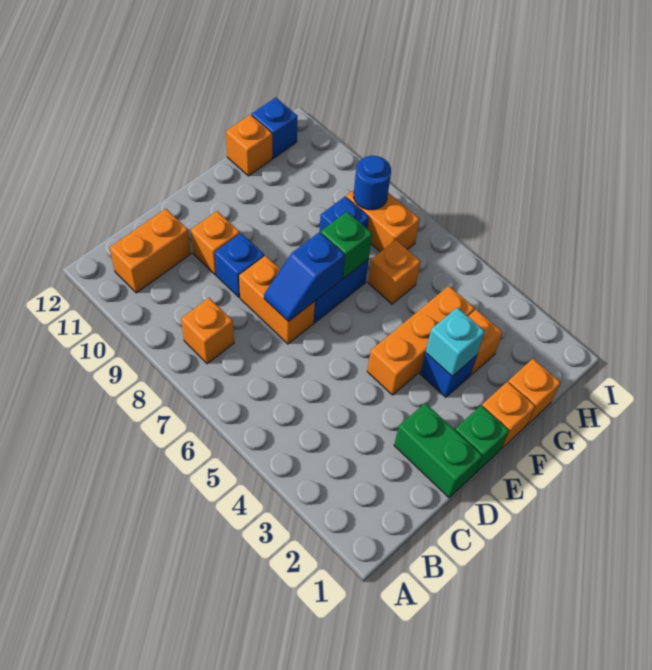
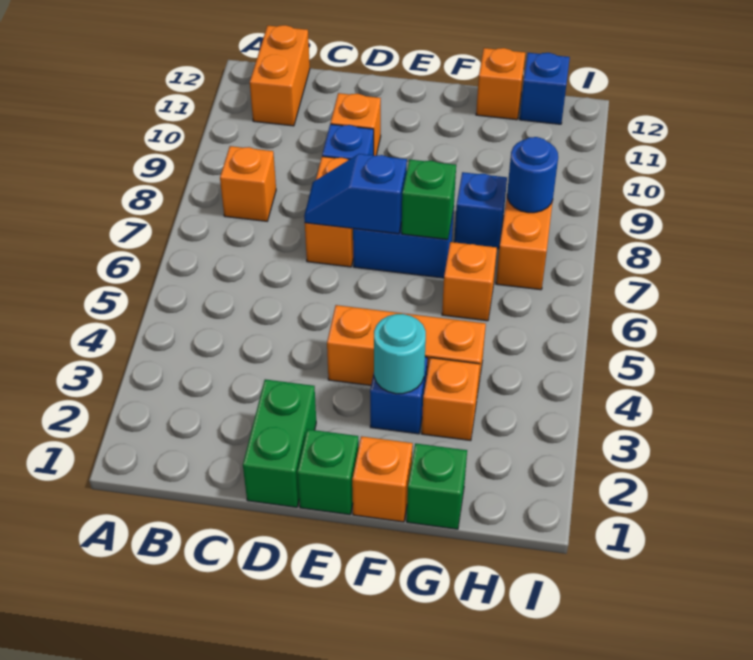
orange brick B11:C11 level 1 -> orange brick B11:B12 level 1
cyan brick F3 level 2 -> cyan round brick F3 level 2
orange brick G1 level 1 -> green brick G1 level 1

